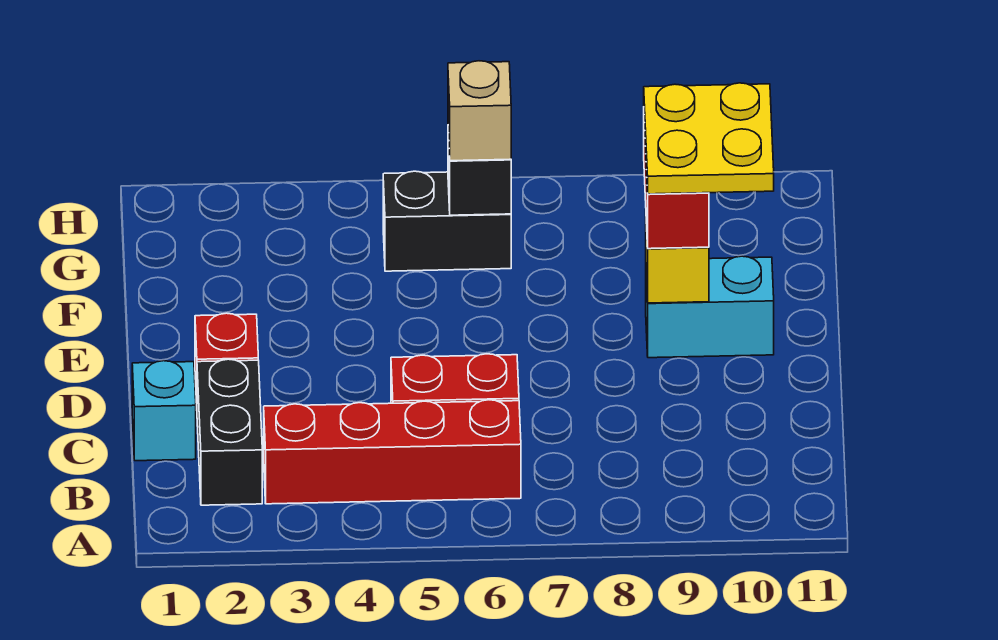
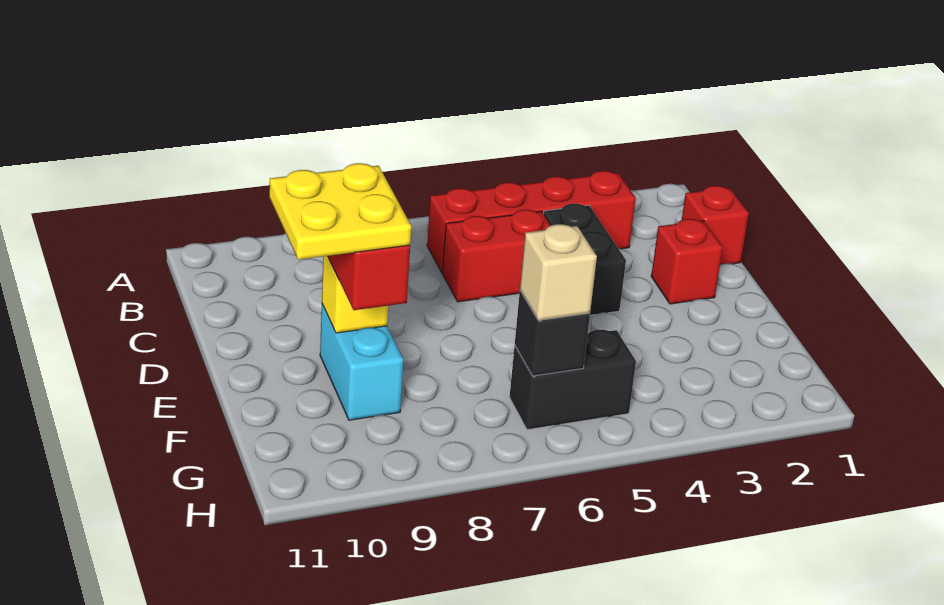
black brick B2:C2 level 1 -> black brick C4:D4 level 1
cyan brick C1 level 1 -> red brick C1 level 1
cyan brick E9:E10 level 1 -> cyan brick E9:F9 level 1

